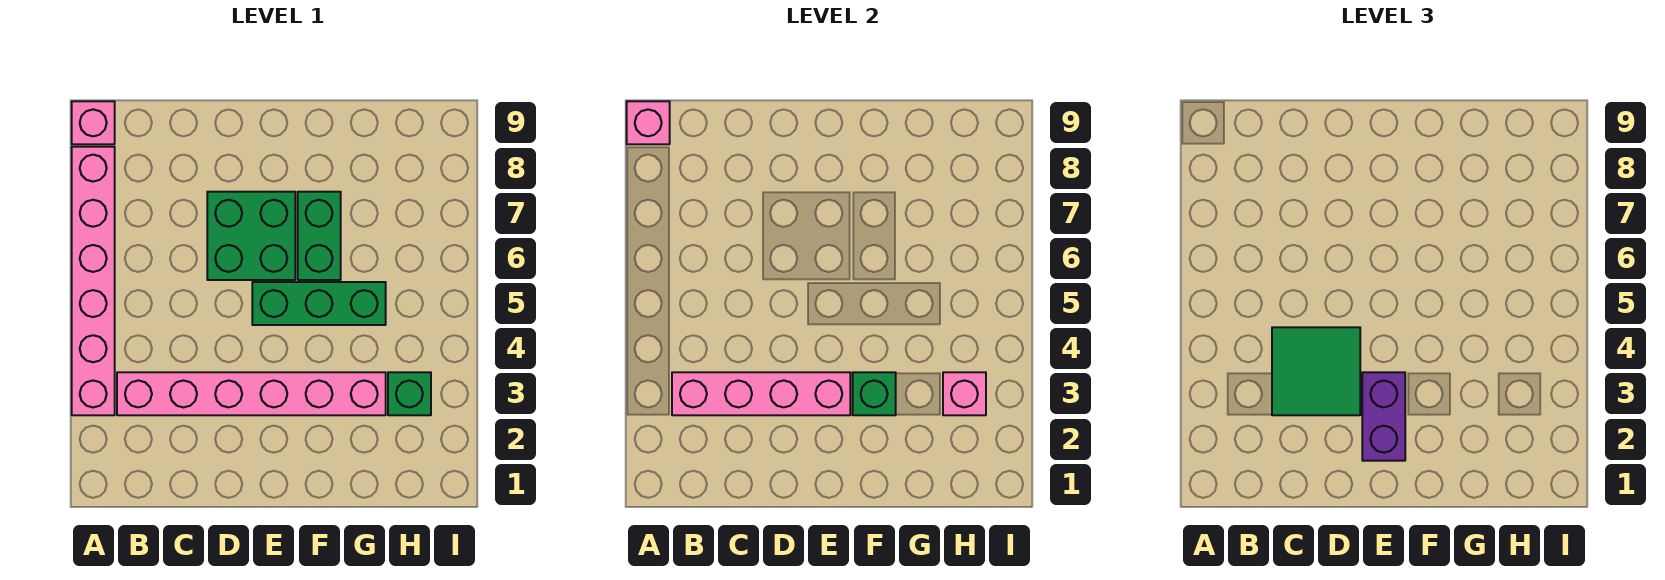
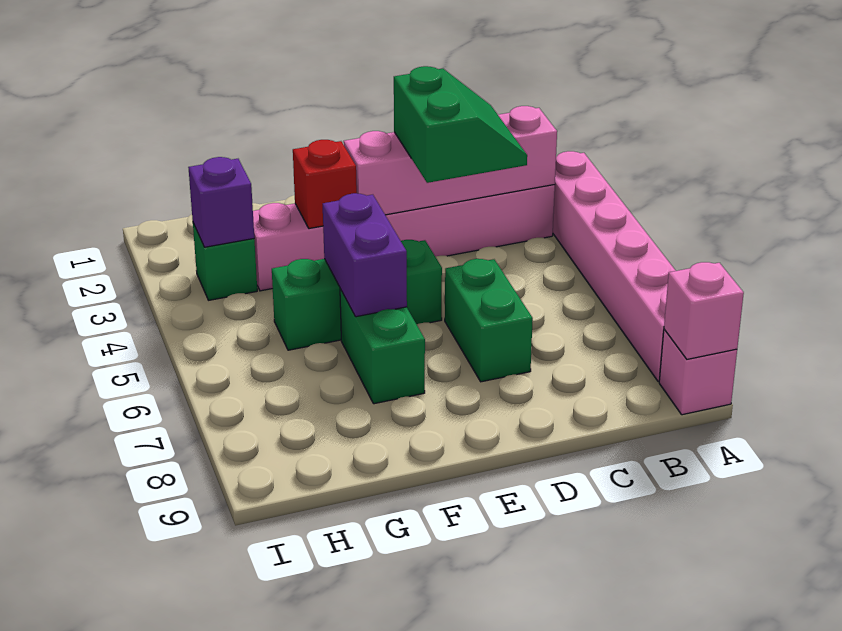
green tile C3:D4 level 3 -> green slope C3:D4 level 3 top D
green brick D6:E7 level 1 -> green brick D6:D7 level 1
purple brick E2:E3 level 3 -> purple brick F5:F6 level 2
green brick F3 level 2 -> red brick F3 level 2
pink brick H3 level 2 -> purple brick H3 level 2

